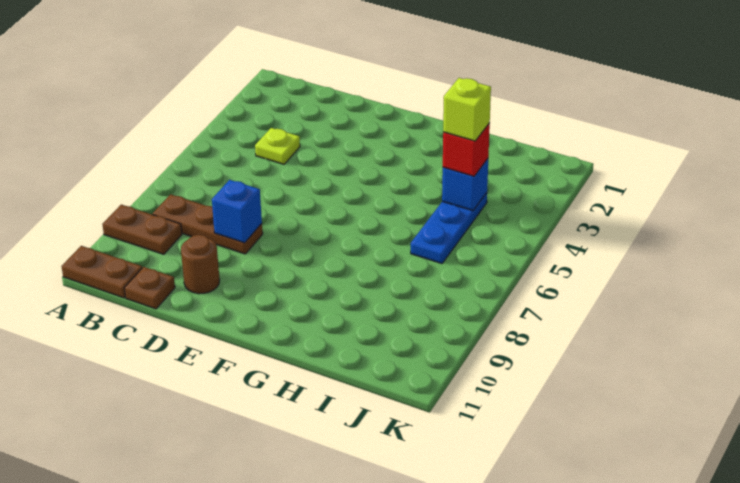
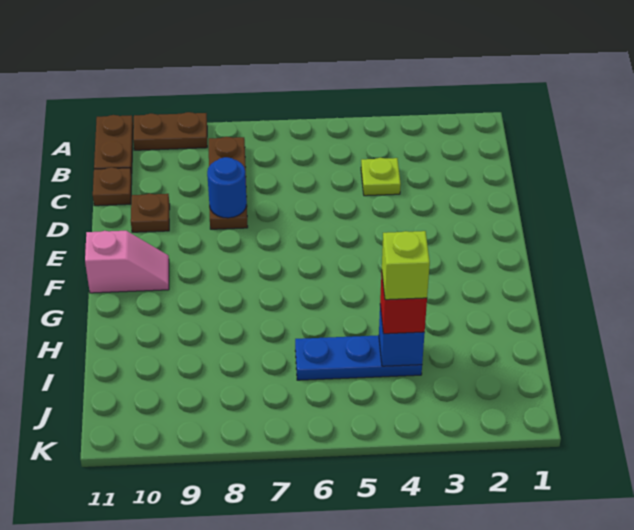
brown plate A9:B9 level 1 -> brown plate A9:A10 level 1
blue brick D8 level 2 -> blue round brick D8 level 2
brown round brick D10 level 1 -> brown plate D10 level 1
none -> pink slope F10:F11 level 1 top 11

